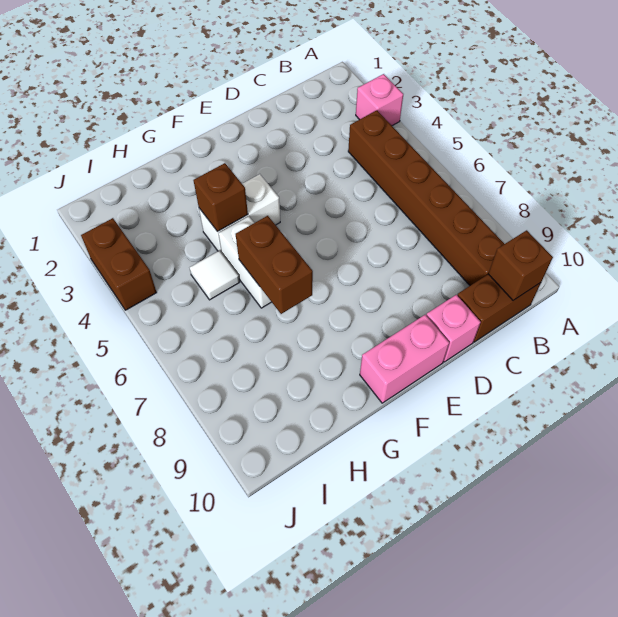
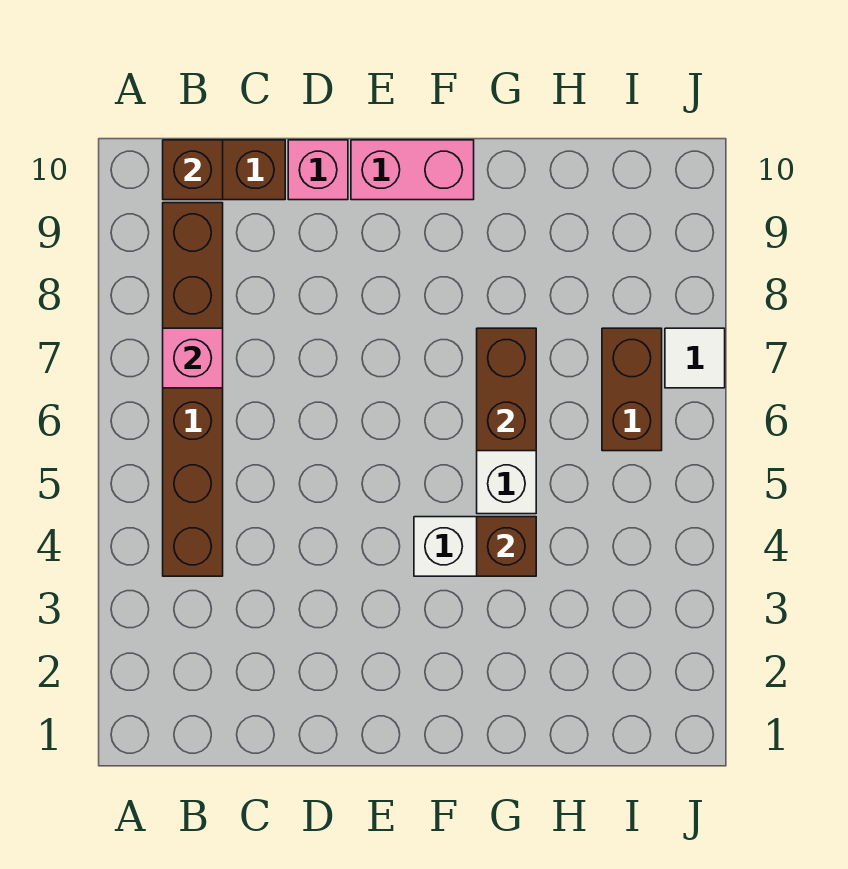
pink brick A3 level 1 -> pink brick B7 level 2
white tile H5 level 1 -> white tile J7 level 1
brown brick J3:J4 level 1 -> brown brick I6:I7 level 1

